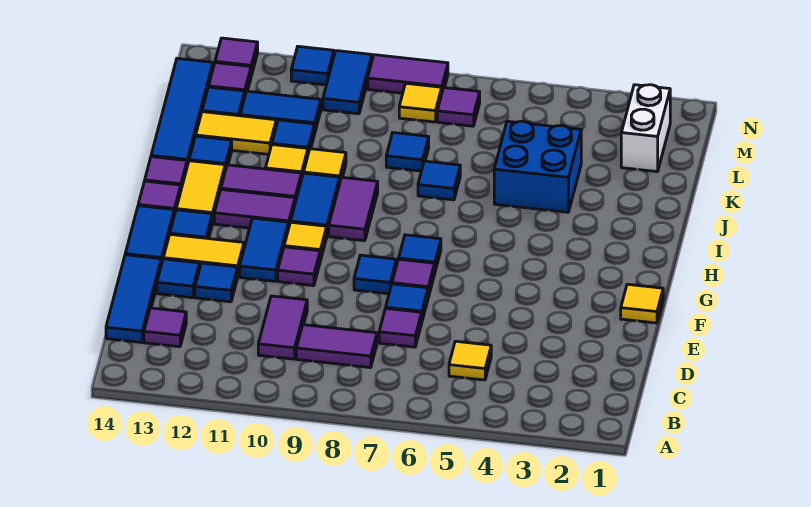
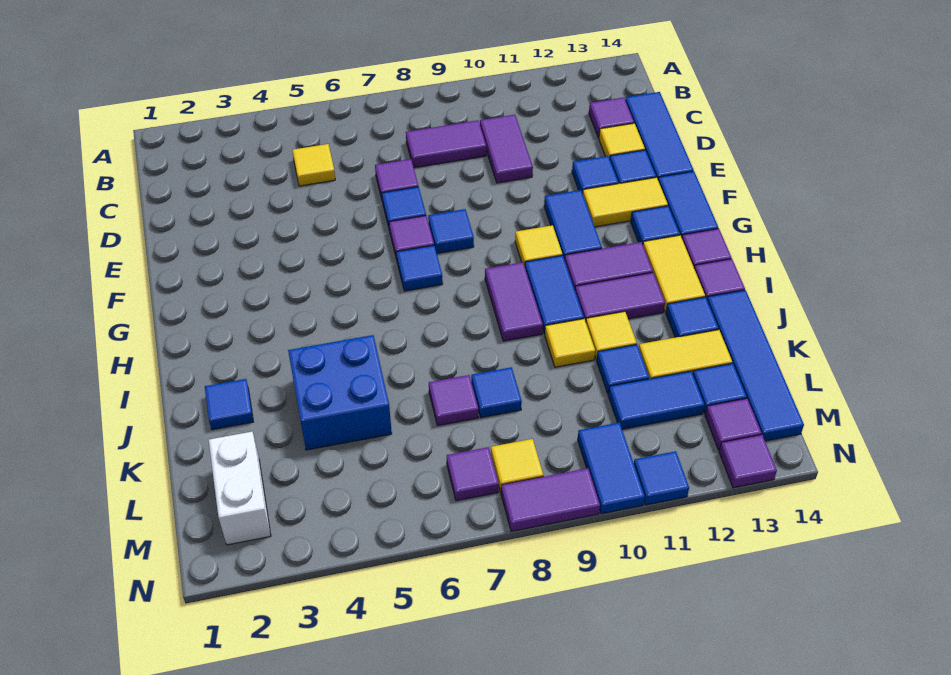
yellow tile F1 level 1 -> yellow tile D13 level 1
purple tile F10 level 1 -> purple tile K7 level 1
blue tile J7 level 1 -> blue tile J2 level 1

